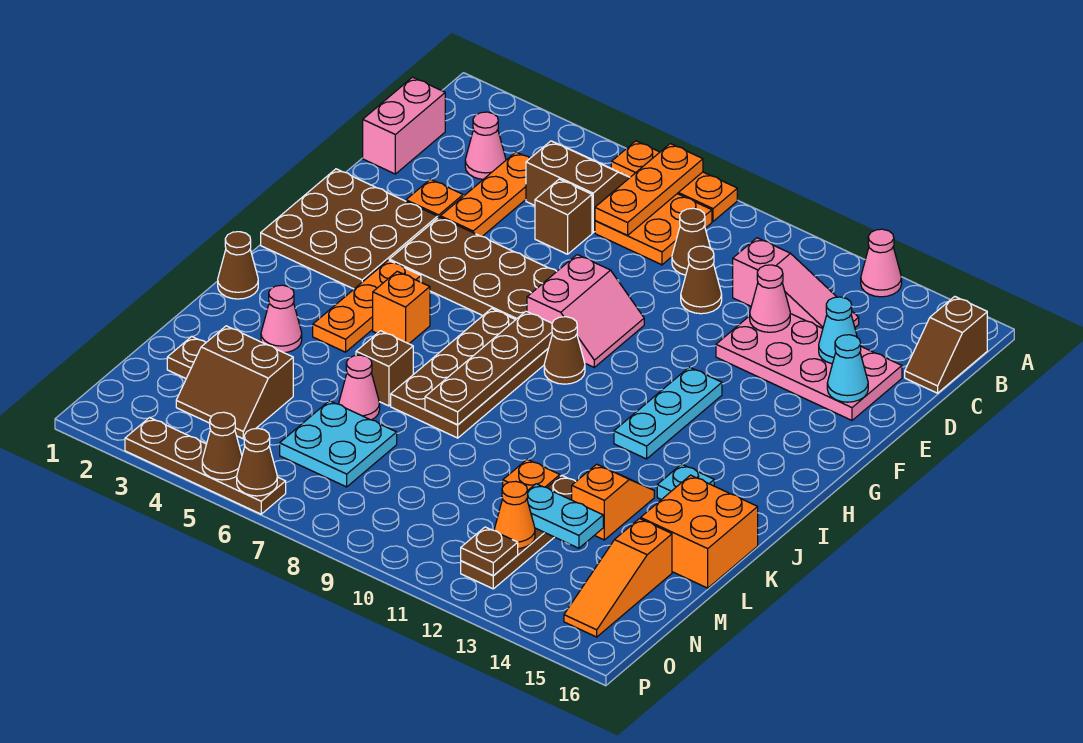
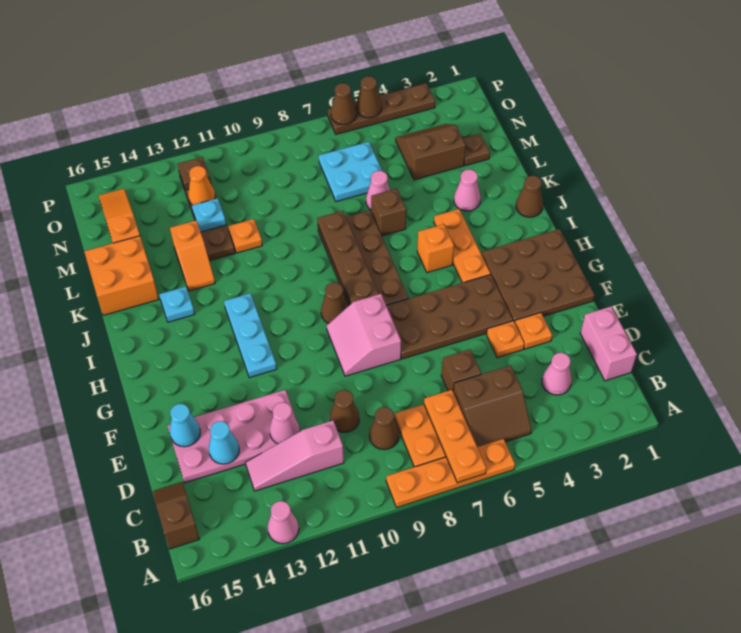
orange plate A6:A8 level 1 -> orange plate A6:A9 level 1
orange plate C4:E4 level 1 -> orange plate E4 level 1
cyan plate M12:M13 level 2 -> cyan plate M12 level 2

